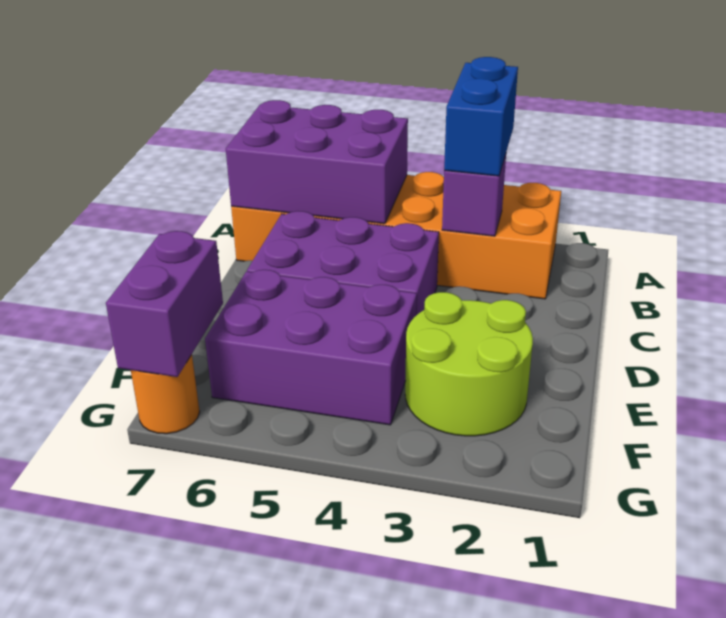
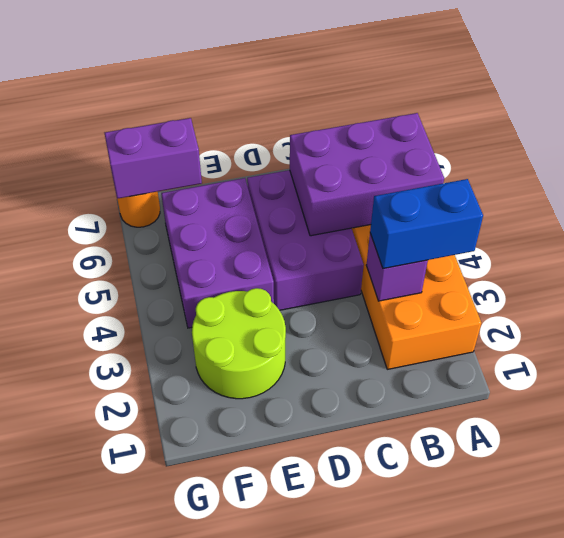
purple brick A5:B7 level 2 -> purple brick A5:C6 level 2

